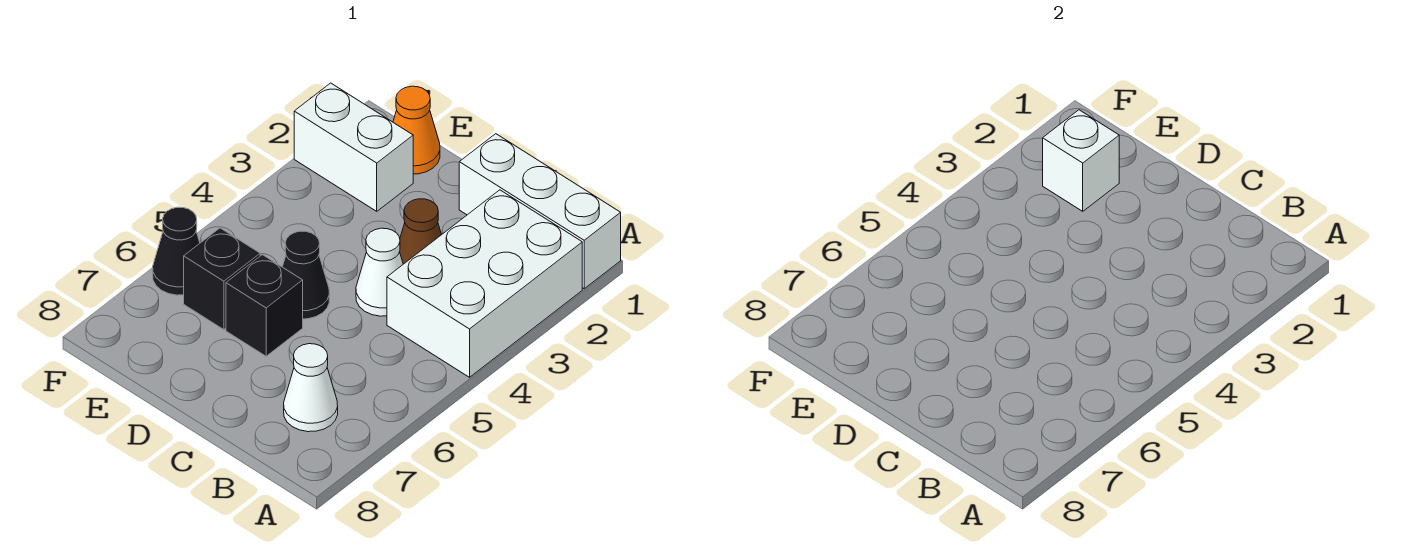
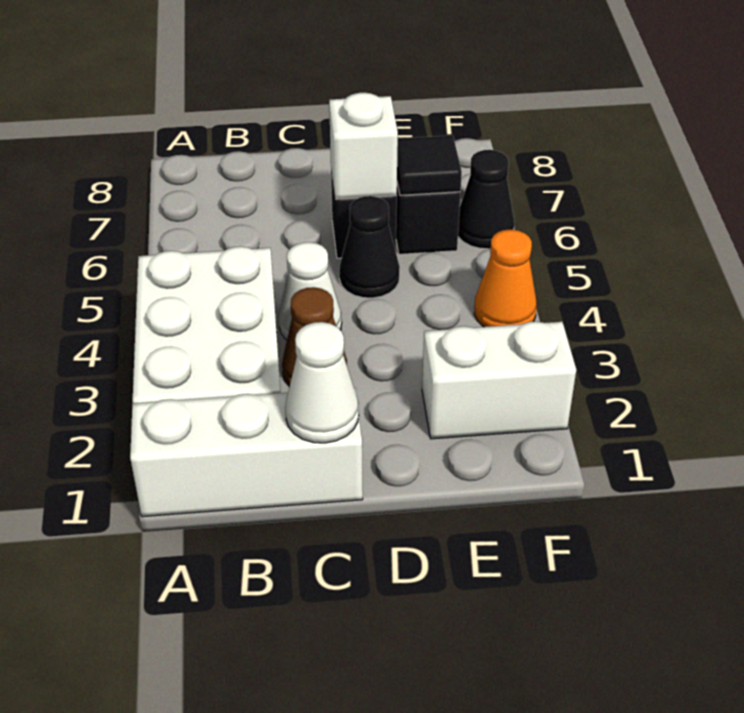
white cone B7 level 1 -> white cone C1 level 2
orange cone E1 level 1 -> orange cone F4 level 1
white brick E2 level 2 -> white brick D6 level 2
none -> black tile E6 level 2

